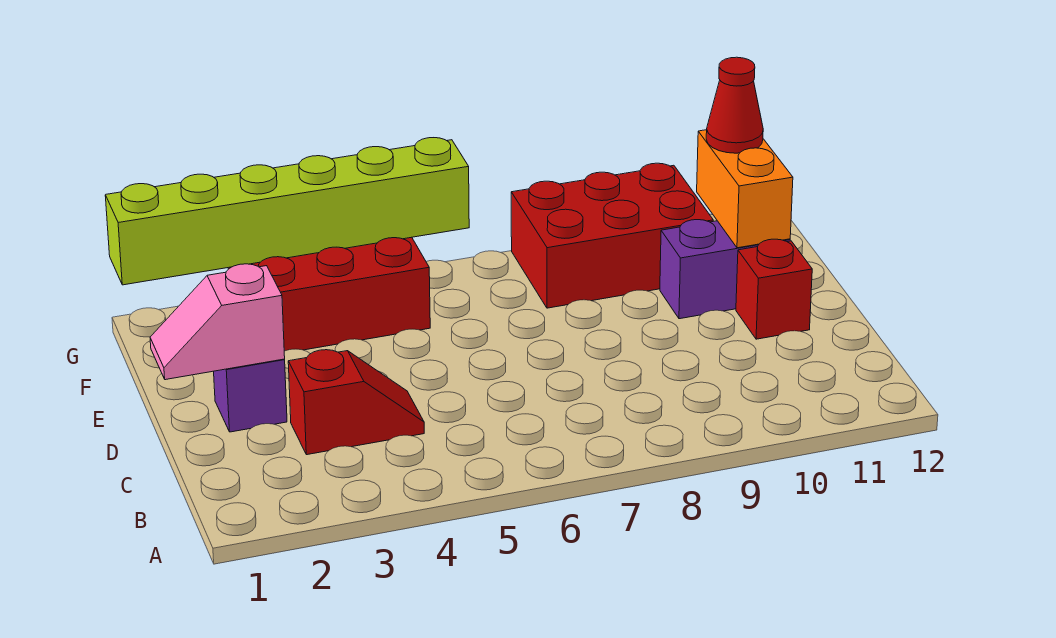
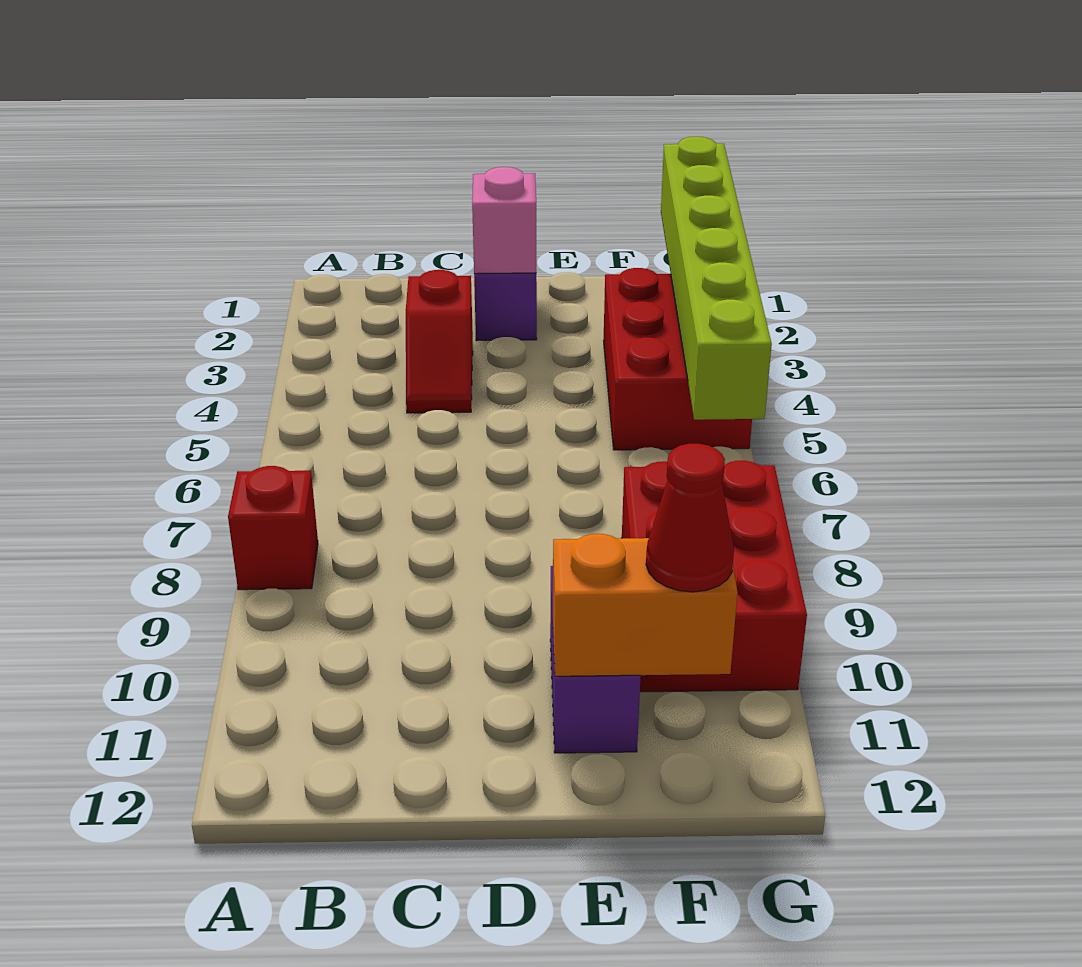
red brick D11 level 1 -> red brick A8 level 1

